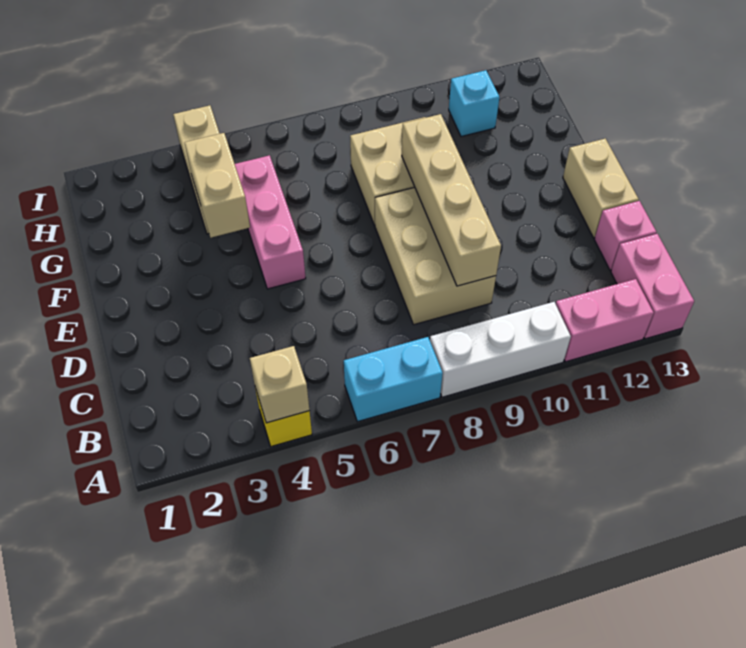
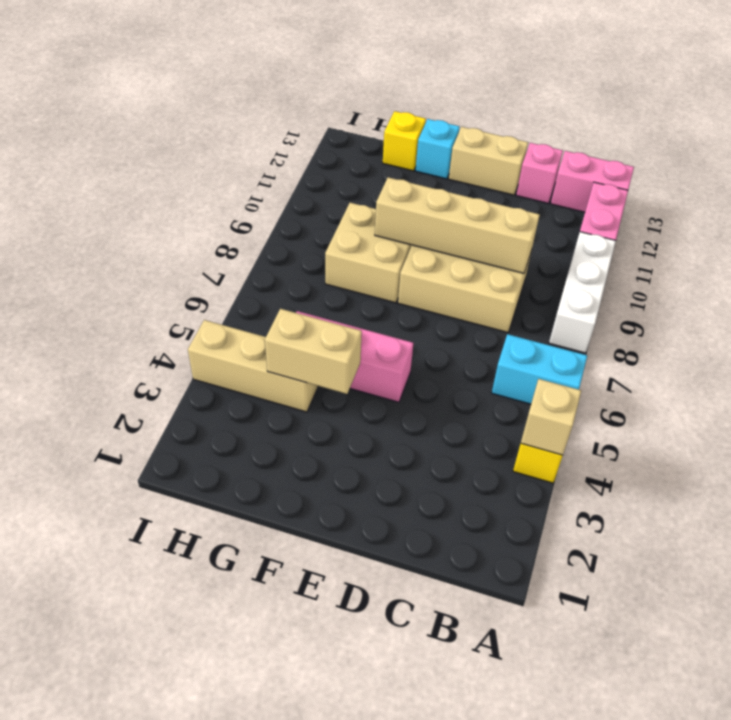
cyan brick A6:A7 level 1 -> cyan brick A6:B6 level 1
none -> yellow brick G13 level 1
cyan brick H11 level 1 -> cyan brick F13 level 1

